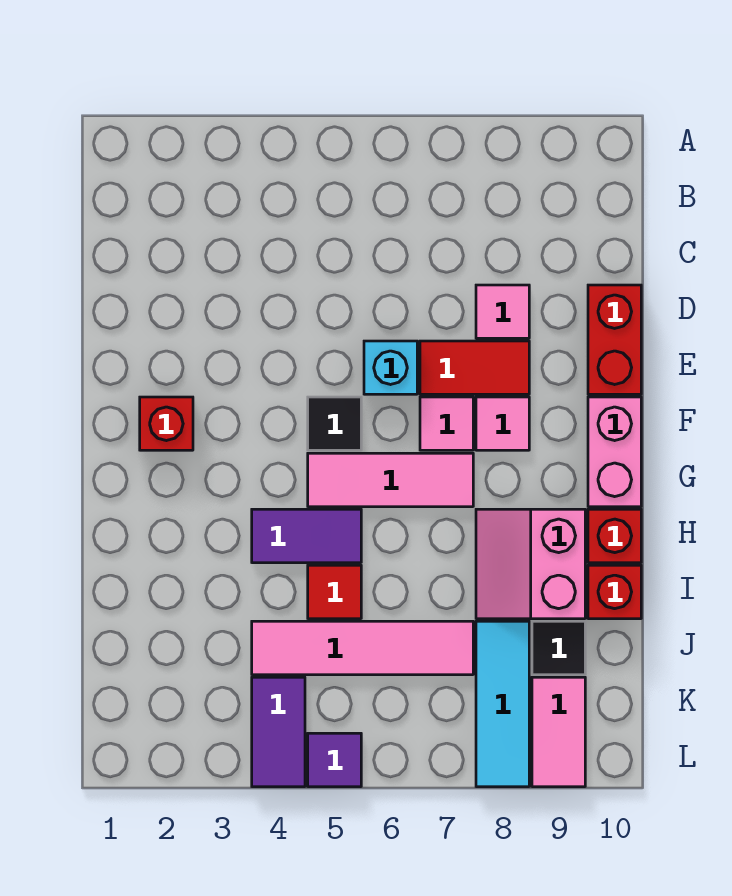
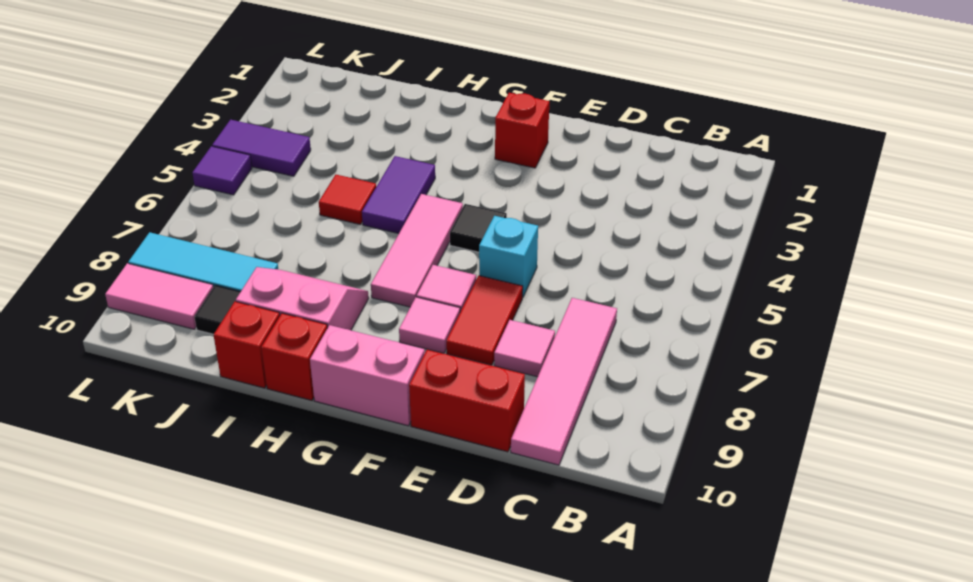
pink tile J4:J7 level 1 -> pink tile C7:C10 level 1

